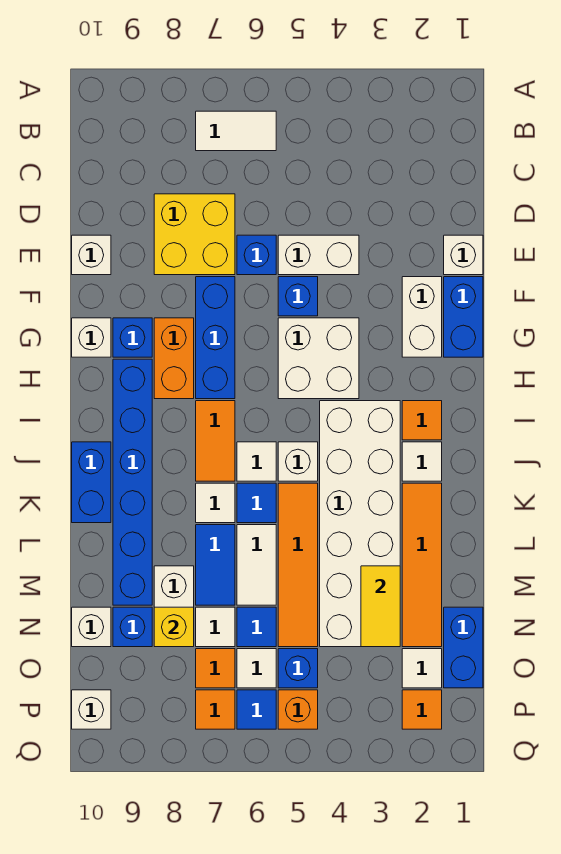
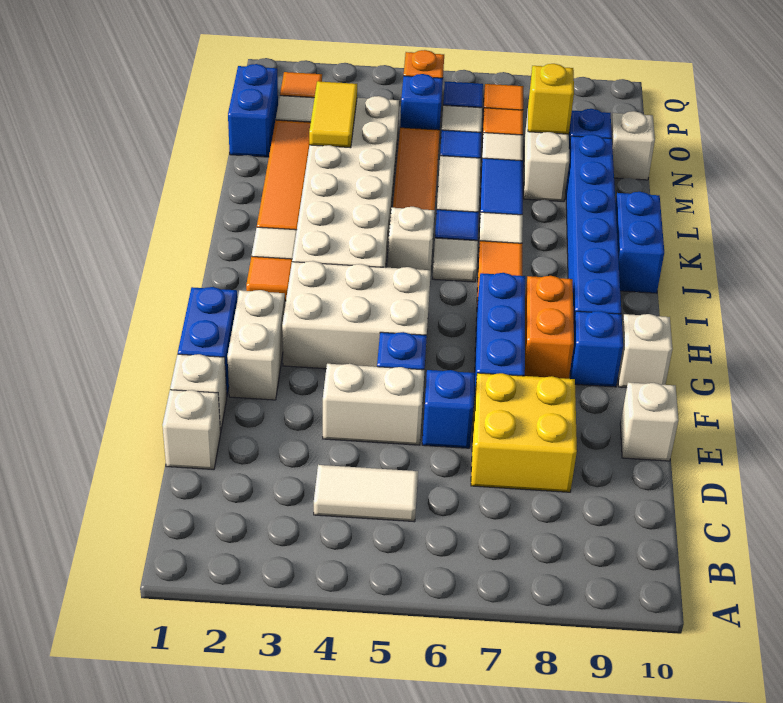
white tile B6:B7 level 1 -> white tile C4:C5 level 1
white brick G4:H5 level 1 -> white brick G3:H5 level 1
white brick P10 level 1 -> white brick D1 level 1

